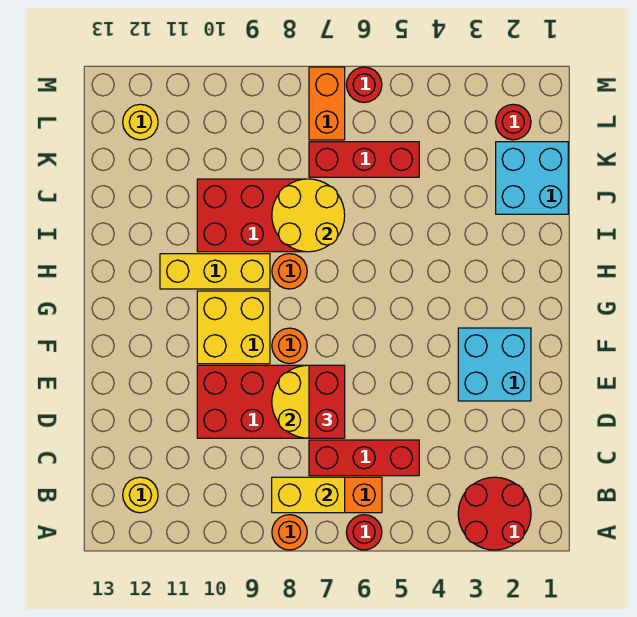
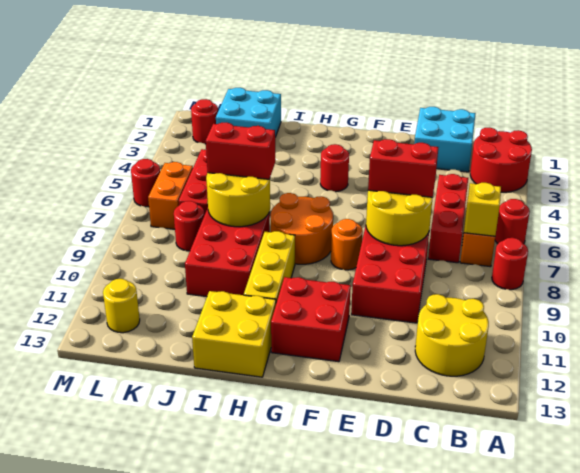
orange round brick A8 level 1 -> red round brick A8 level 1
yellow brick B7:B8 level 2 -> yellow brick B7 level 2
yellow round brick B12 level 1 -> yellow round brick B11:C12 level 1
cyan brick E2:F3 level 1 -> cyan brick C1:D2 level 1
yellow brick F9:G10 level 1 -> yellow brick H12:I13 level 1
none -> red brick F11:G12 level 1
none -> red round brick G4 level 1
orange round brick H8 level 1 -> orange round brick G7:H8 level 1
none -> red brick I7:J7 level 3
none -> red round brick K8 level 1
orange brick L7:M7 level 1 -> orange brick L6:L7 level 1

